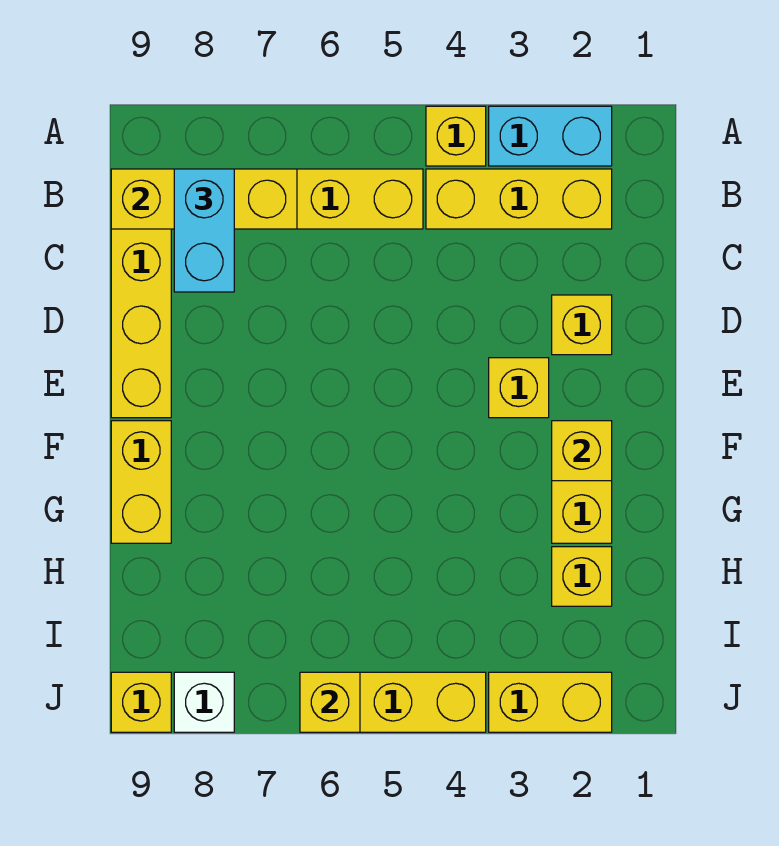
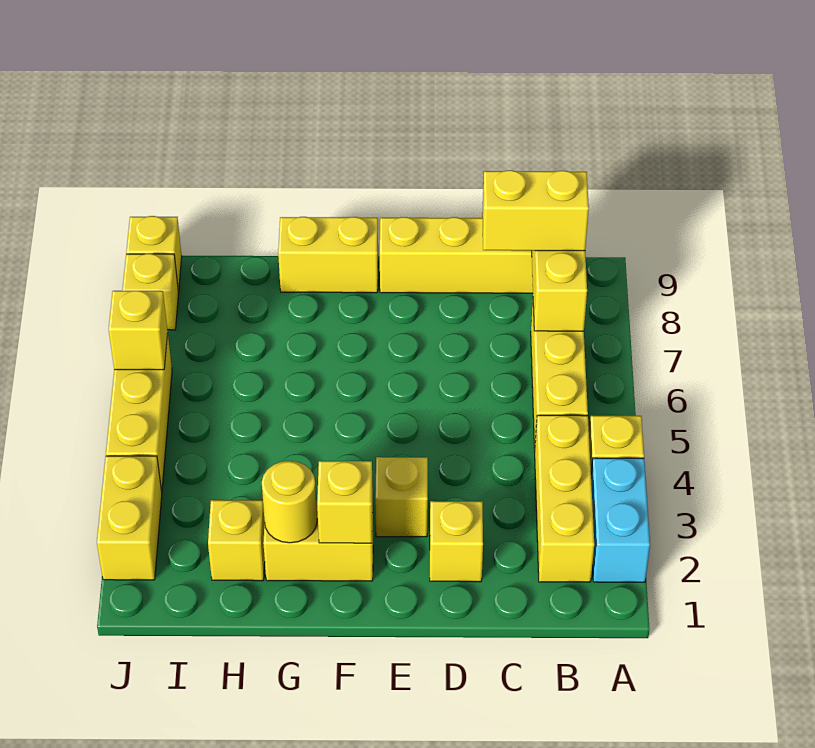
cyan brick B8:C8 level 3 -> yellow brick B8:C8 level 3
none -> yellow round brick G2 level 2
white brick J8 level 1 -> yellow brick J8 level 1

